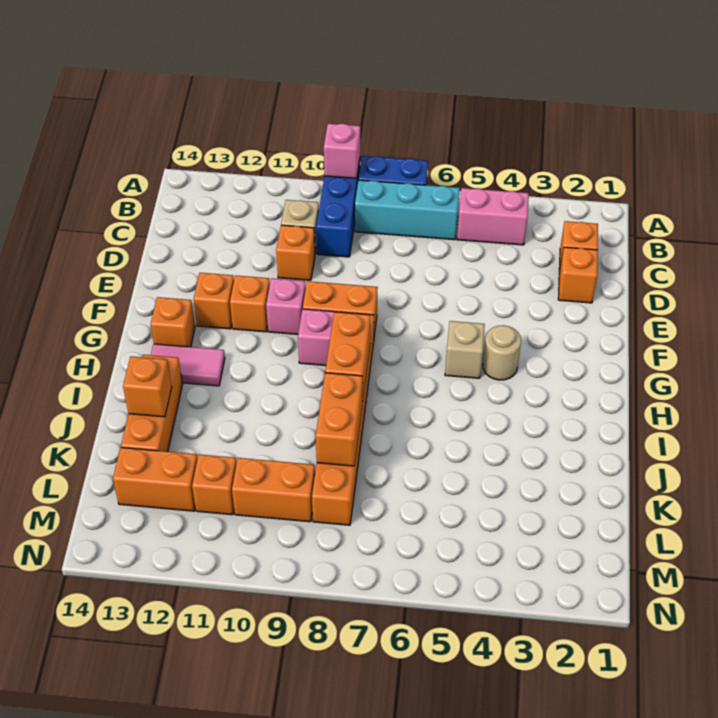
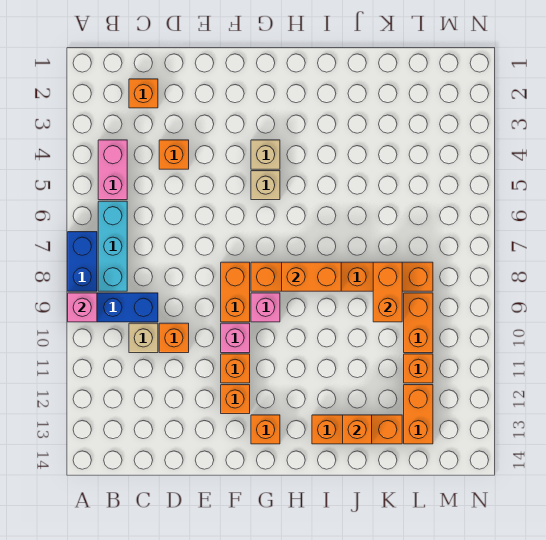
orange brick D2 level 1 -> orange brick D4 level 1
tan round brick G4 level 1 -> tan brick G4 level 1
pink tile H12:H13 level 1 -> none
orange brick J8:K8 level 2 -> orange brick K8:K9 level 2

